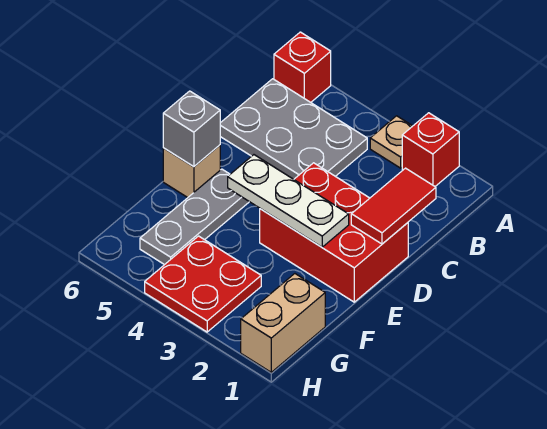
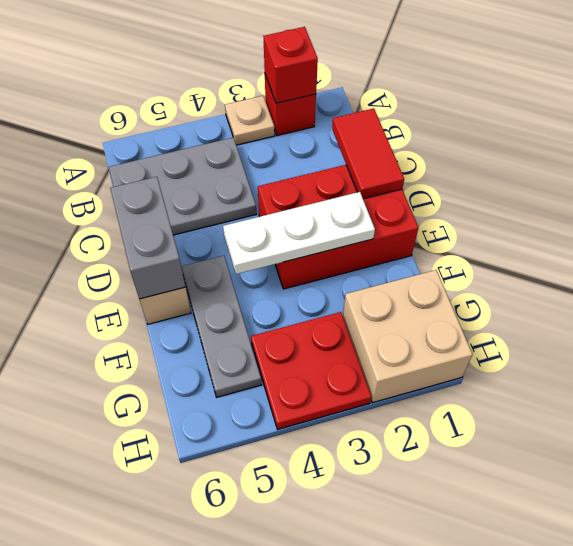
red brick A6 level 1 -> red brick A2 level 2
grey brick E6 level 2 -> grey brick D6:E6 level 2
tan brick G1:H1 level 1 -> tan brick G1:H2 level 1

